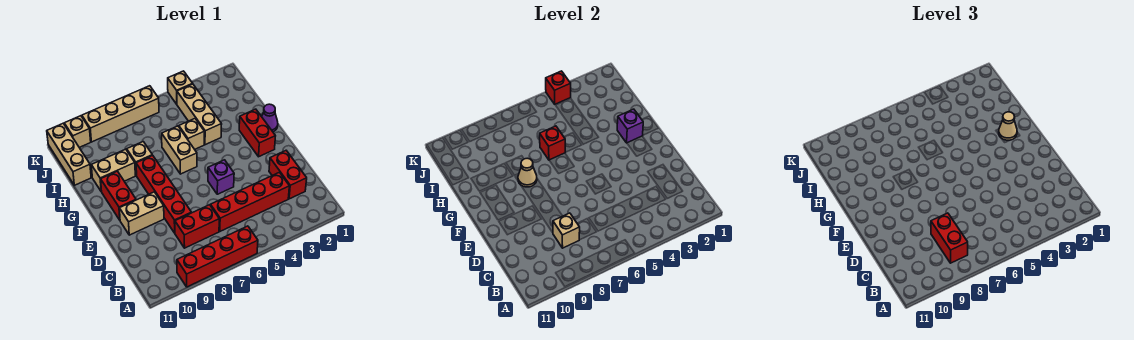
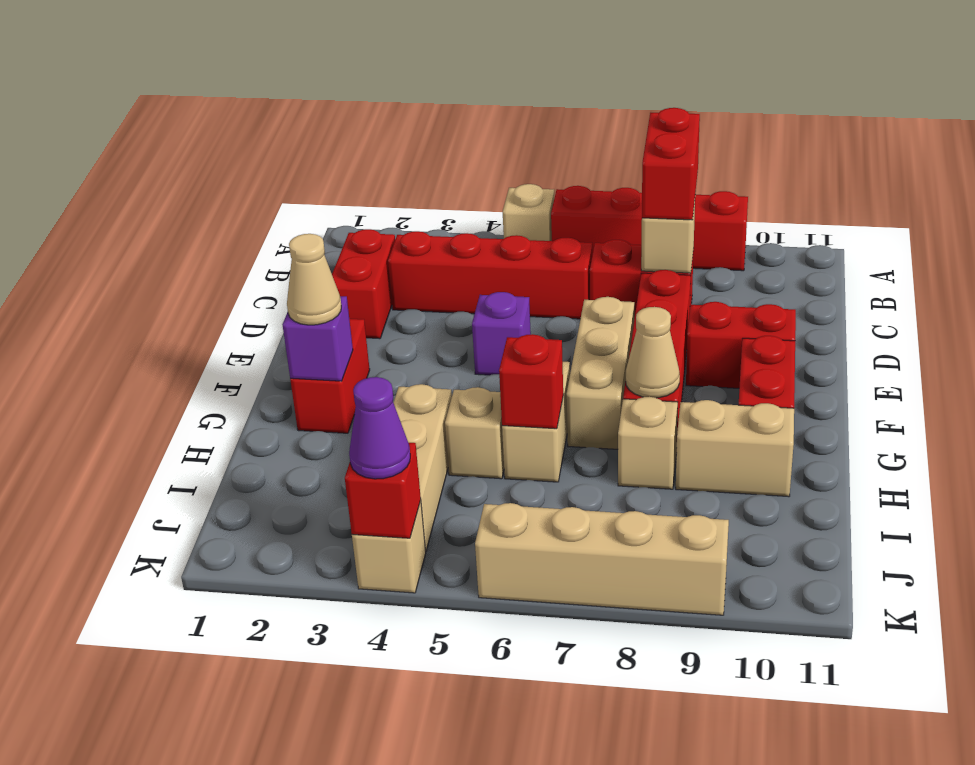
tan brick E9:E10 level 1 -> red brick E9:E10 level 1
purple cone G1 level 1 -> purple cone K4 level 3
tan brick I11:K11 level 1 -> tan brick E7:G7 level 1
tan brick K10 level 1 -> tan brick A5 level 1

